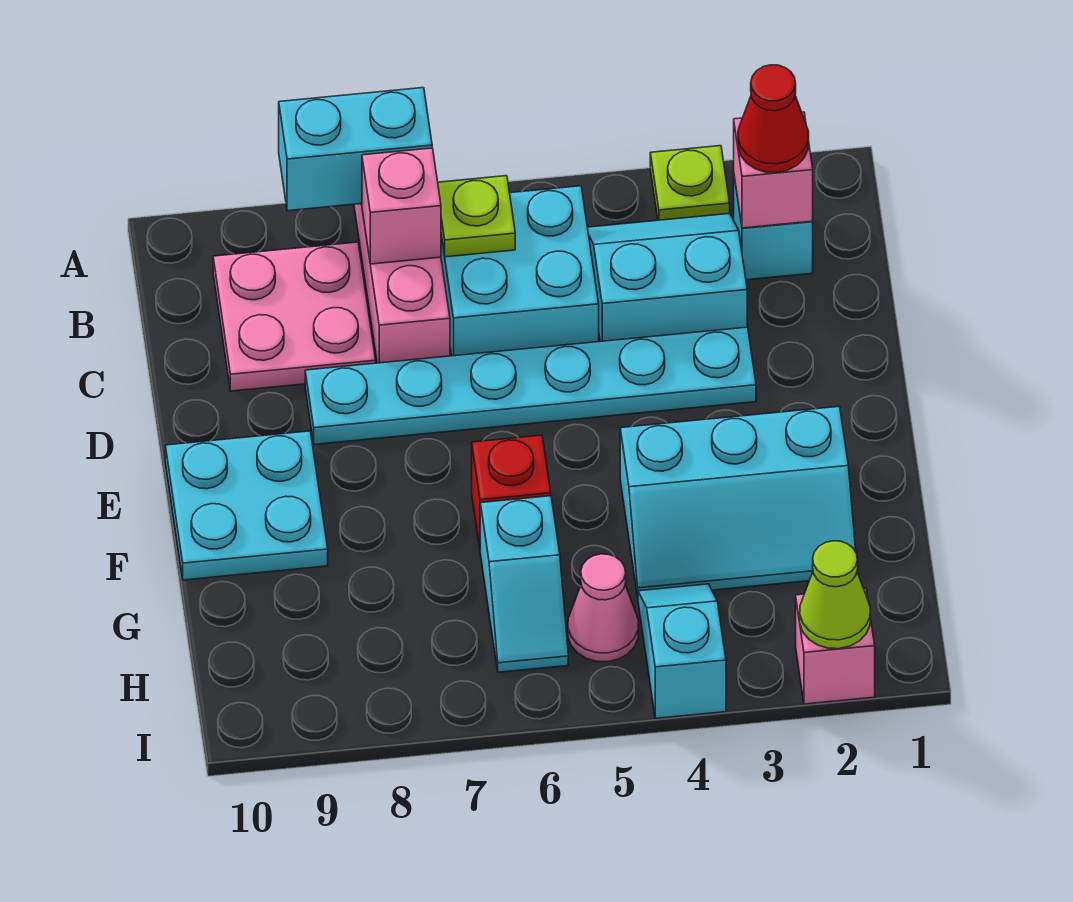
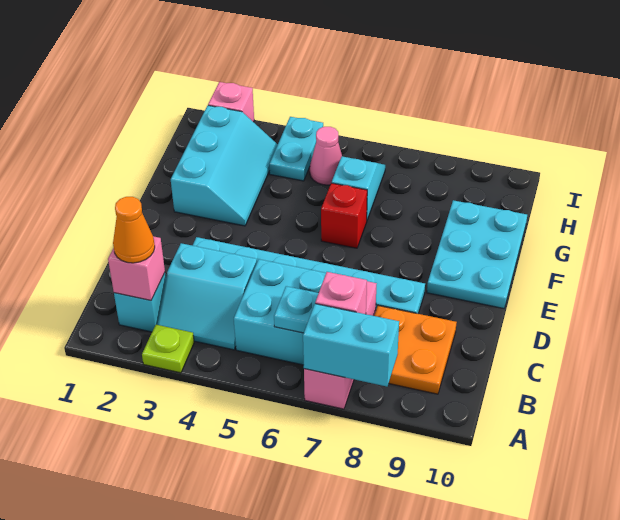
red cone B2 level 3 -> orange cone B2 level 3
lime plate B6 level 2 -> cyan plate B6 level 2
pink plate B8:C9 level 1 -> orange plate B8:C9 level 1
cyan plate E9:F10 level 1 -> cyan plate E9:G10 level 1
cyan slope F2:G4 level 1 top F -> cyan slope F2:H3 level 1 top 2
cyan slope H4:I4 level 1 top I -> cyan plate H4:I4 level 1
lime cone I2 level 2 -> none

